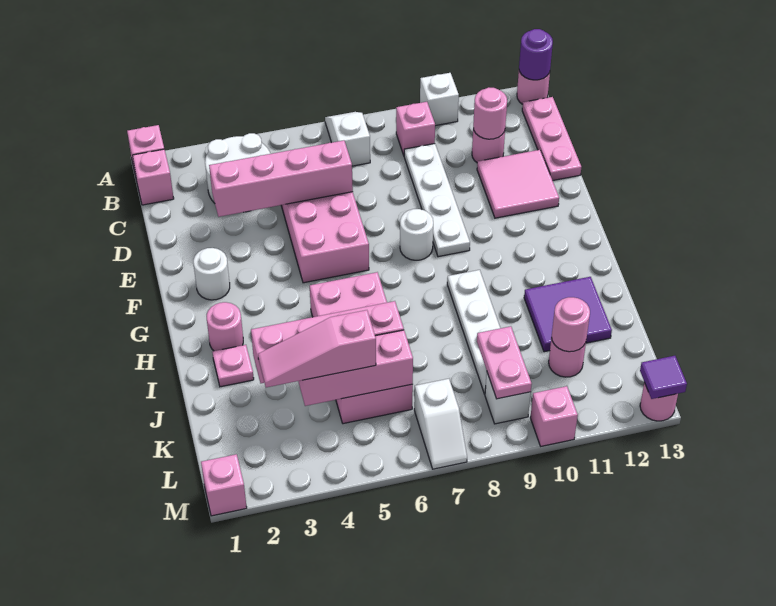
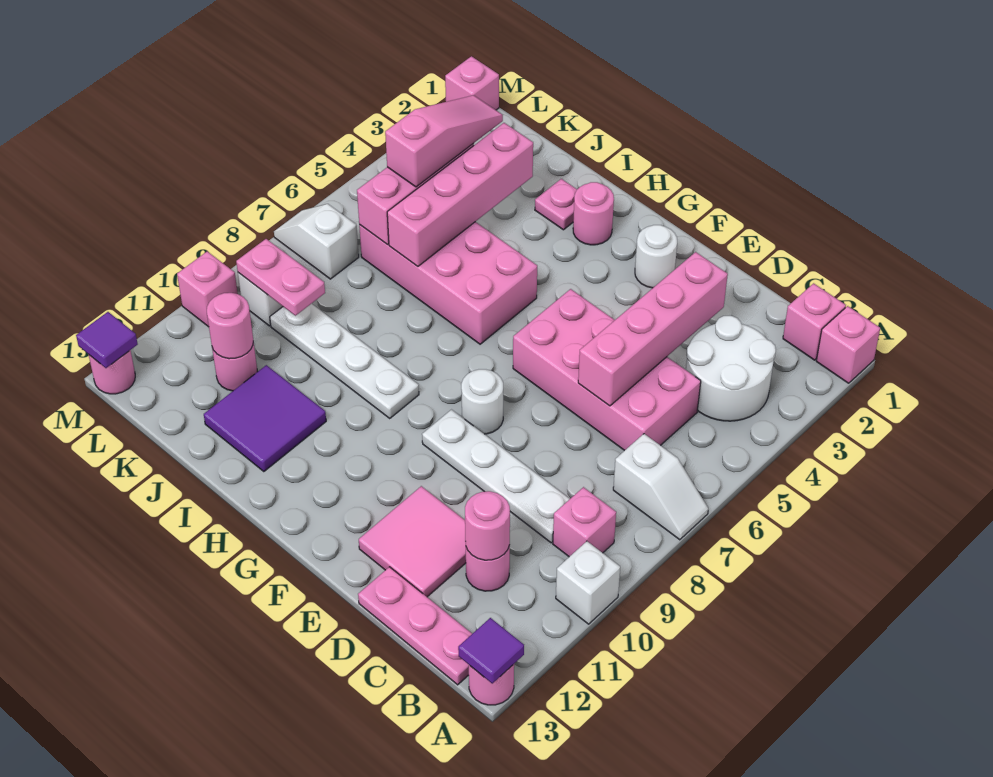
purple round brick A13 level 2 -> purple tile A13 level 2

